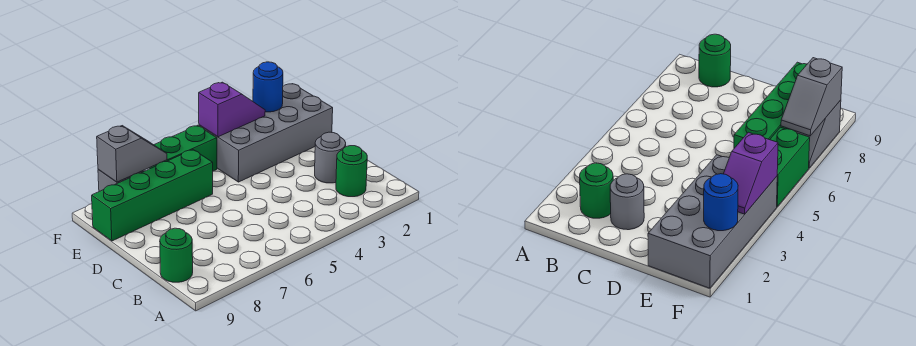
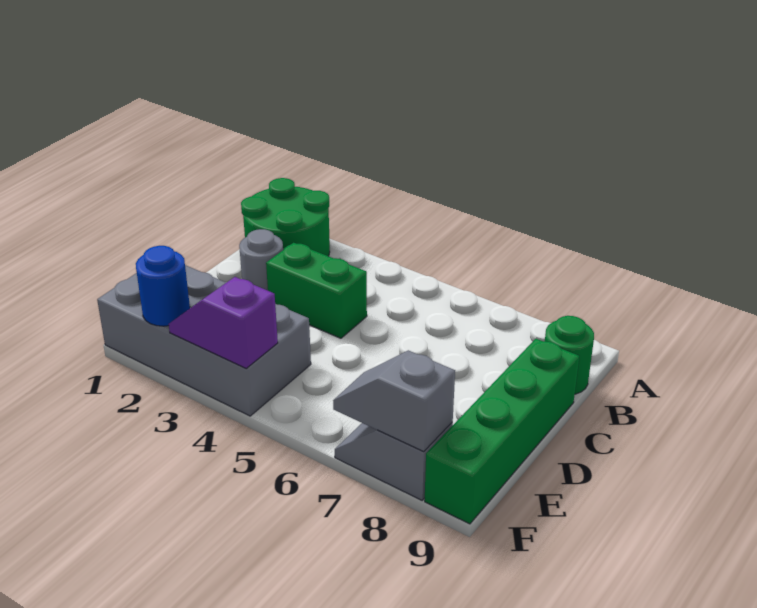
green round brick B2 level 1 -> green round brick A1:B2 level 1
green brick E6:E9 level 1 -> green brick C9:F9 level 1
green brick F5:F6 level 1 -> green brick C3:C4 level 1

